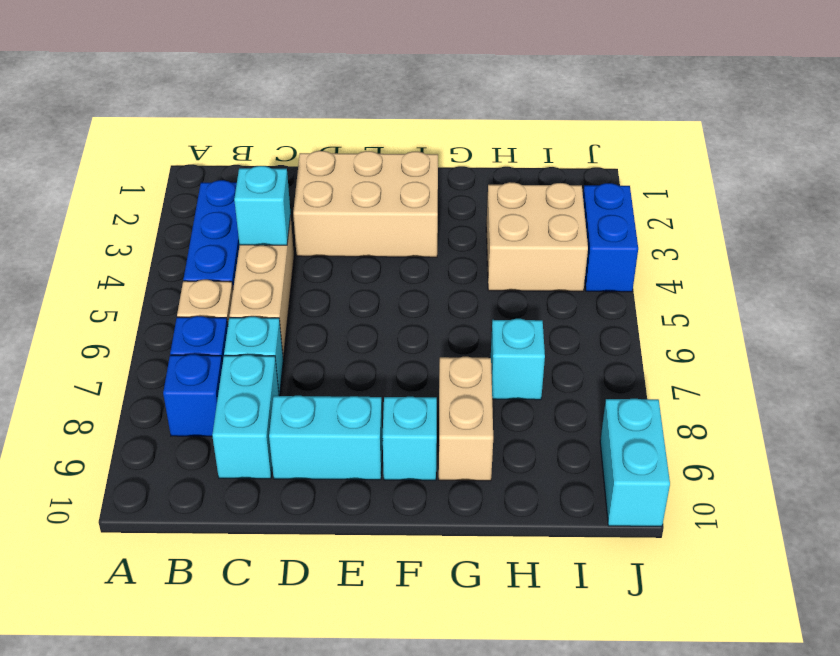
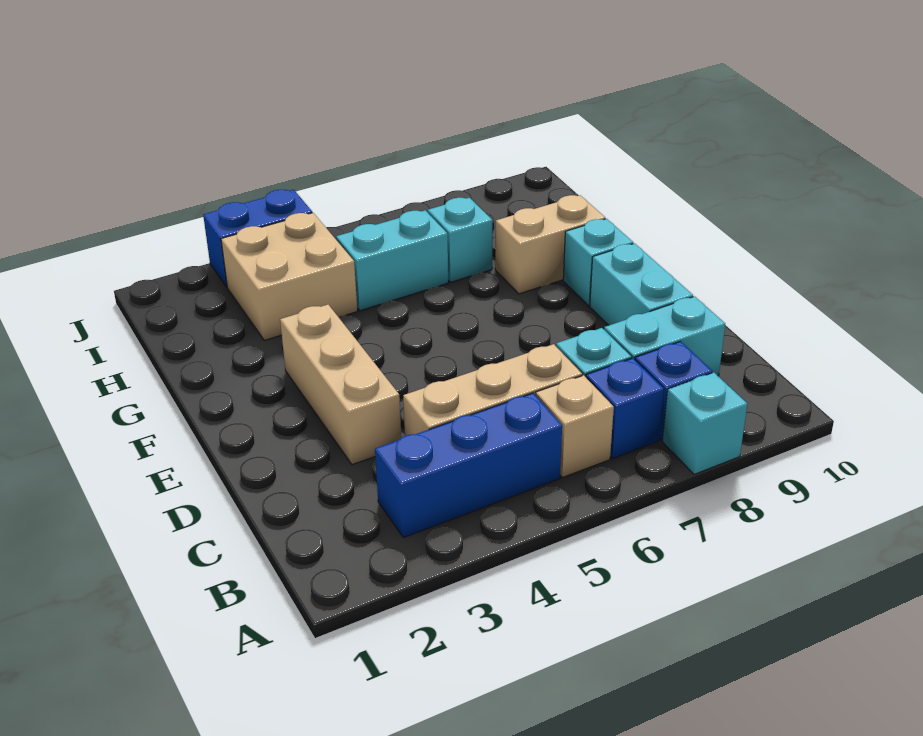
cyan brick C4 level 2 -> cyan brick A8 level 1
tan brick D2:F3 level 1 -> tan brick D3:F3 level 1
cyan brick J9:J10 level 1 -> cyan brick H5:H6 level 1

